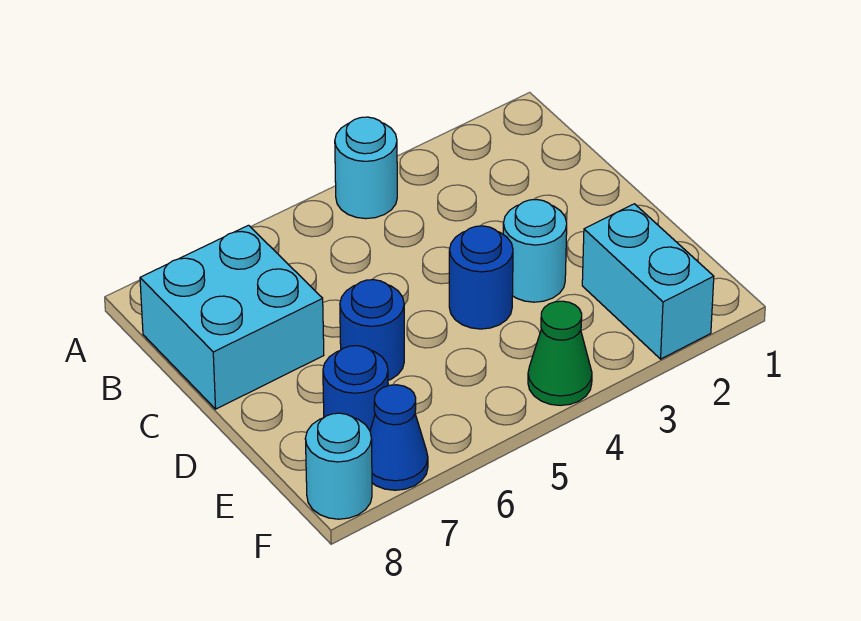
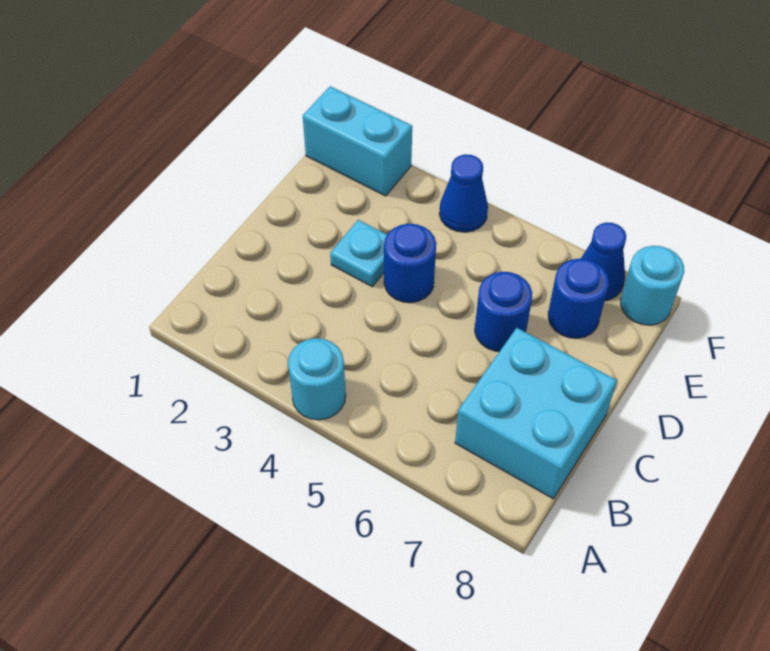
cyan round brick D3 level 1 -> cyan plate D3 level 1
cyan brick E2:F2 level 1 -> cyan brick F1:F2 level 1
green cone F4 level 1 -> blue cone F4 level 1

